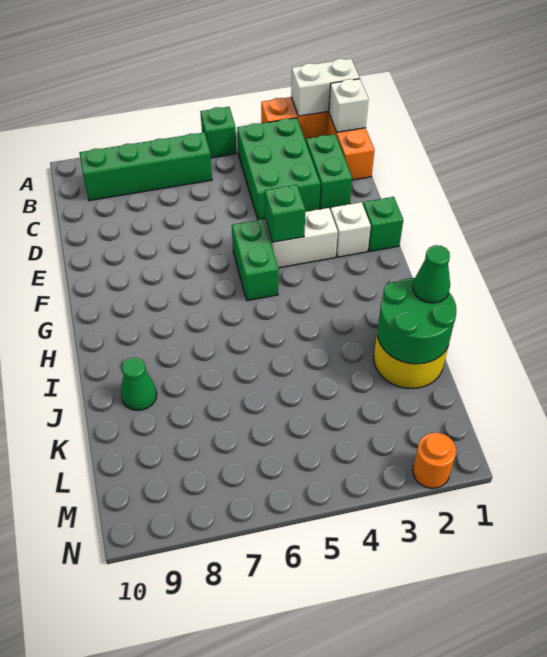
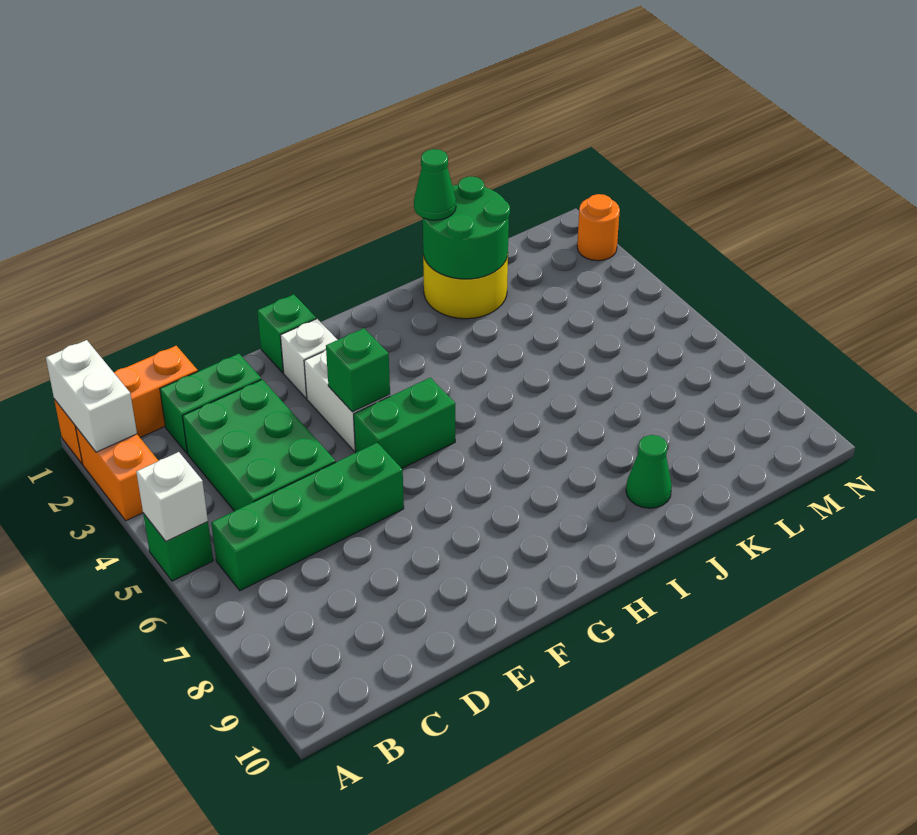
white brick B1 level 2 -> white brick A5 level 2
green brick B3:D4 level 1 -> green brick C3:D5 level 1
green brick B6:B9 level 1 -> green brick B6:E6 level 1

